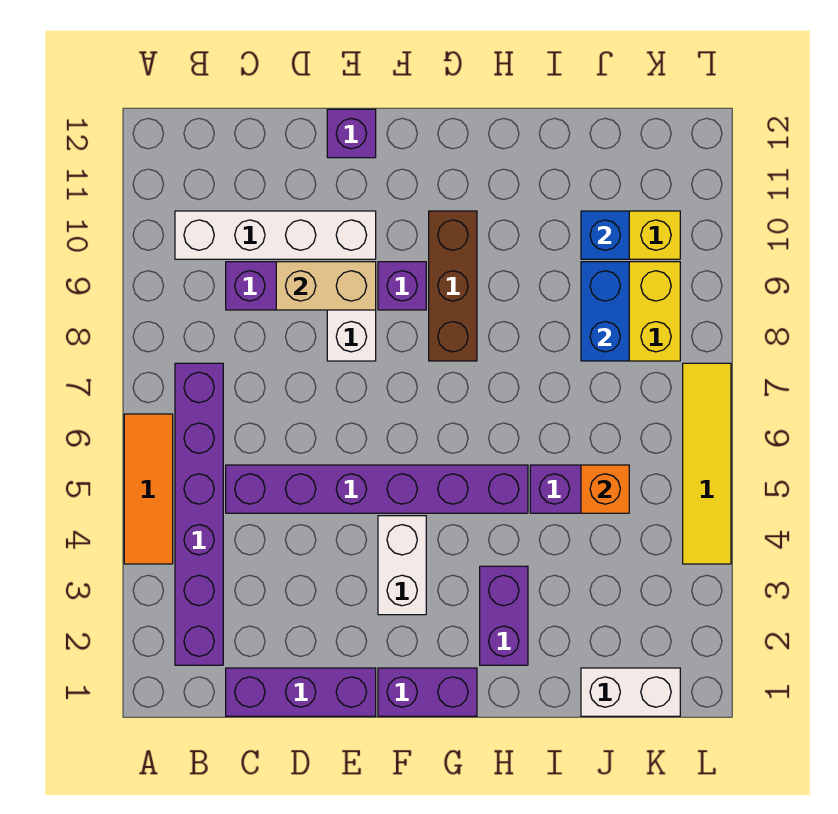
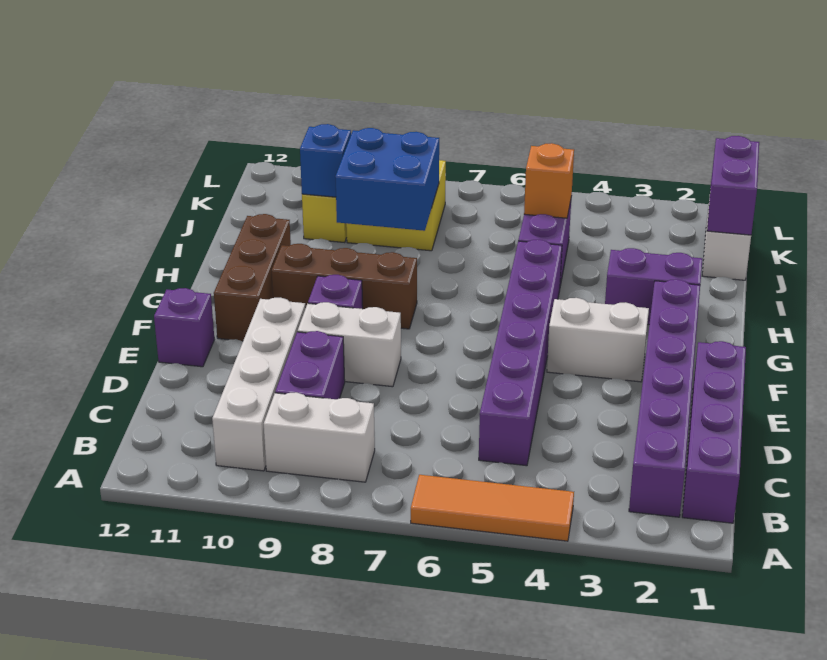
purple brick B2:B7 level 1 -> purple brick B2:G2 level 1
none -> white brick B8:B9 level 1
purple brick C1:E1 level 1 -> purple brick B1:E1 level 1
tan brick D9:E9 level 2 -> none
purple brick F1:G1 level 1 -> purple brick J1:K1 level 2
none -> brown brick F11:H11 level 1
blue brick J8:J9 level 2 -> blue brick I8:J9 level 2
yellow tile L4:L7 level 1 -> none

